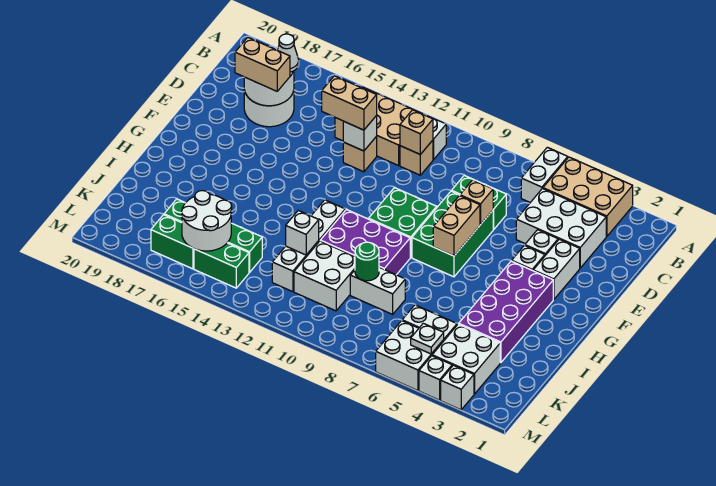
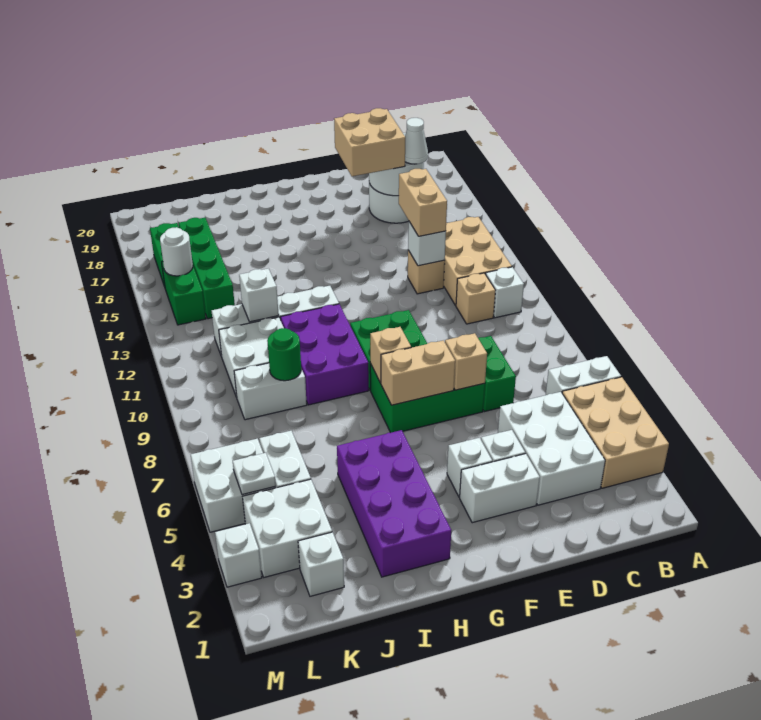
tan brick C11 level 2 -> tan brick G8 level 2
tan brick D17:D18 level 3 -> tan brick D17:E18 level 3
purple brick G3:J4 level 1 -> purple brick H2:I5 level 1
white brick J8:J9 level 1 -> white brick J9:K9 level 1
white round brick K15:L16 level 2 -> white round brick L15 level 2
white brick M4 level 1 -> white brick K2 level 1

